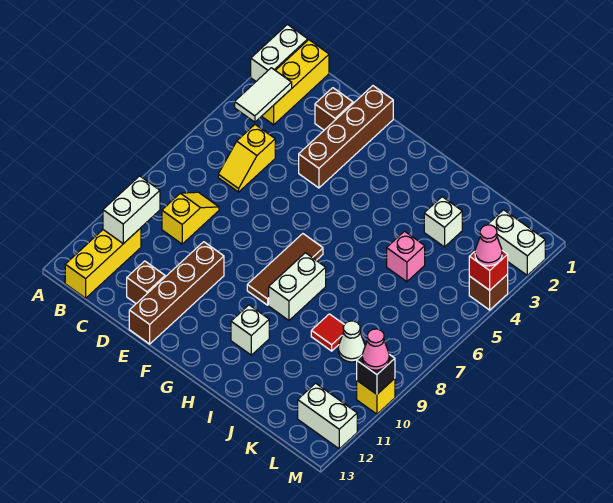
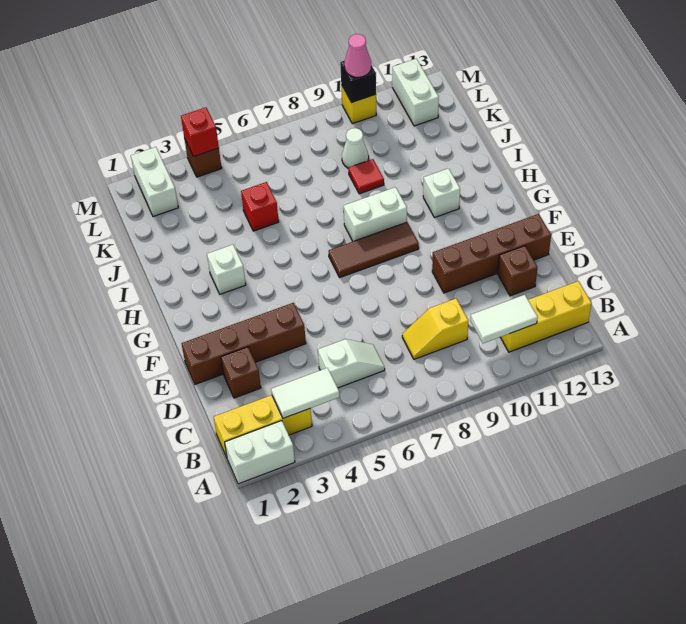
white brick B10:B11 level 2 -> white tile B10:B11 level 2
yellow slope C5:C6 level 1 top 5 -> white slope C5:C6 level 1 top 5
white brick J3 level 1 -> white brick H3 level 1
pink brick J5 level 1 -> red brick J5 level 1
pink cone M4 level 3 -> none

